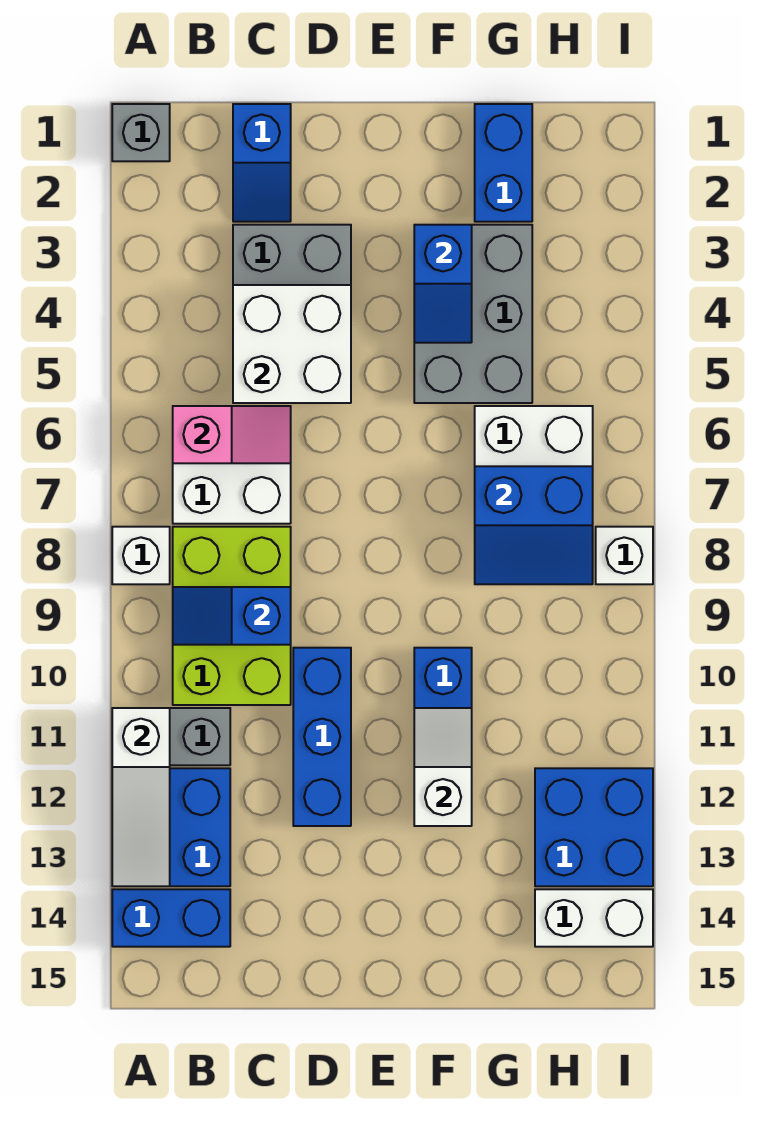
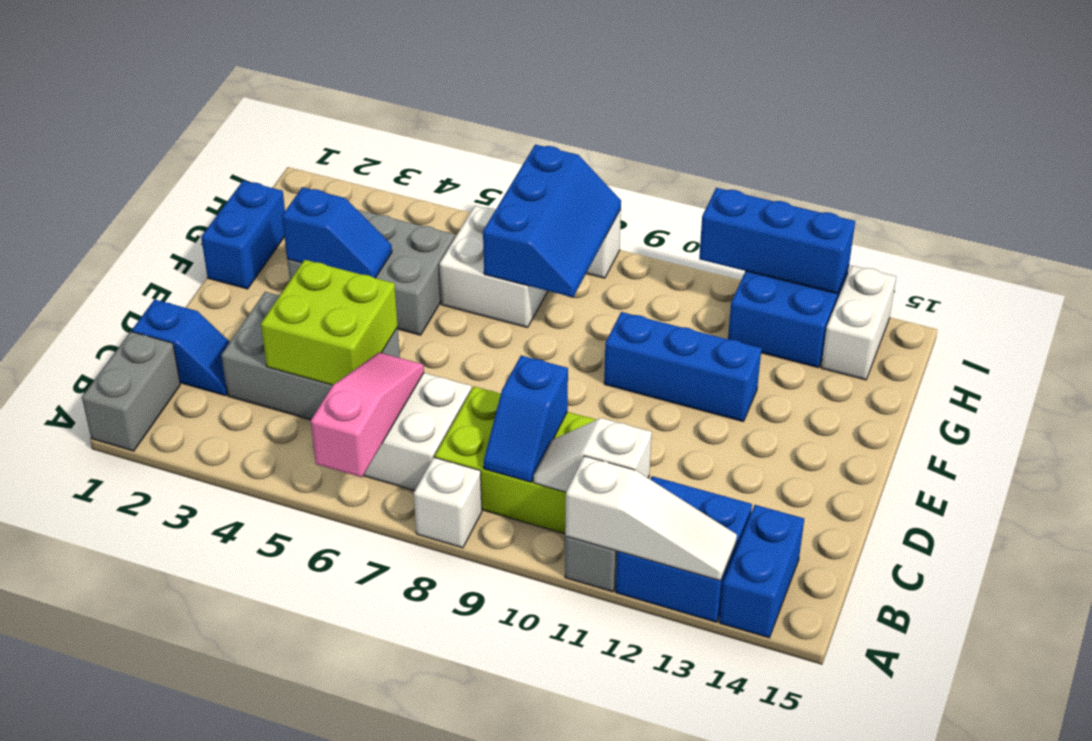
grey brick A1 level 1 -> grey brick A1:B1 level 1
pink slope B6:C6 level 2 top B -> pink slope A6:C6 level 2 top A
white brick C4:D5 level 2 -> lime brick C4:D5 level 2
blue brick D10:D12 level 1 -> blue brick I11:I13 level 2
white slope F11:F12 level 2 top 12 -> white slope B10:B11 level 2 top 11
blue brick G1:G2 level 1 -> blue brick F1:G1 level 1
blue slope G7:H8 level 2 top 7 -> blue slope G7:I8 level 2 top 7

